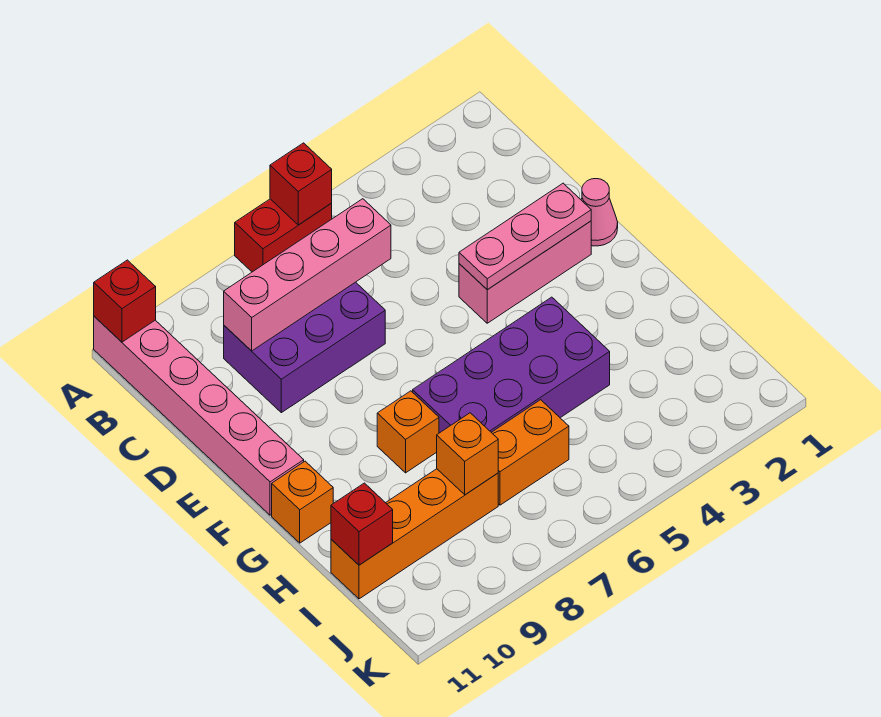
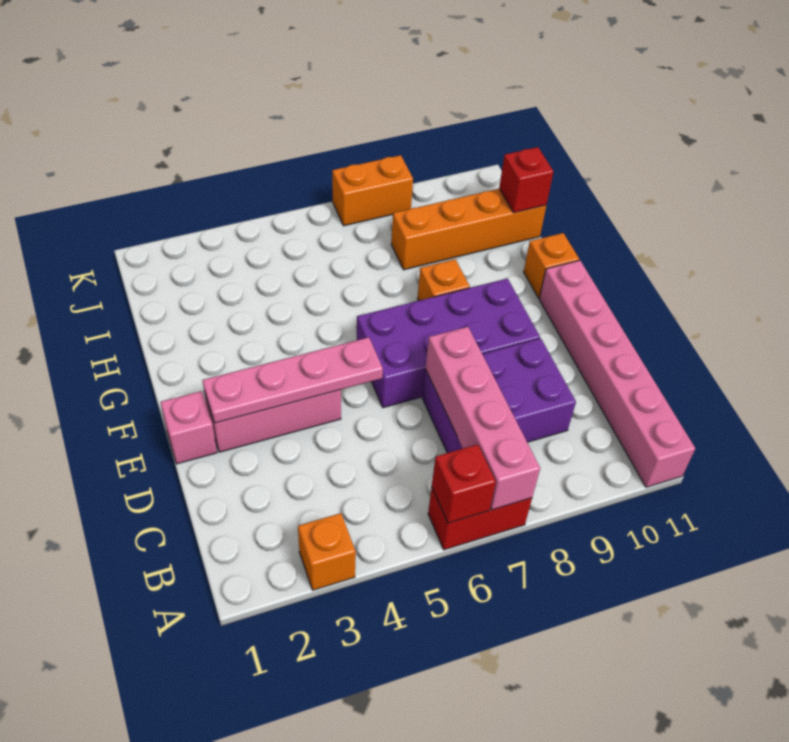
red brick A11 level 2 -> none
pink brick C6:C9 level 2 -> pink brick A7:D7 level 2
pink cone E1 level 1 -> pink brick E1 level 1
pink plate E2:E4 level 2 -> pink plate E2:E5 level 2
purple brick G4:H7 level 1 -> purple brick E6:F9 level 1
orange brick I6:I7 level 1 -> orange brick K7:K8 level 1
orange brick I8 level 2 -> orange brick A3 level 1

